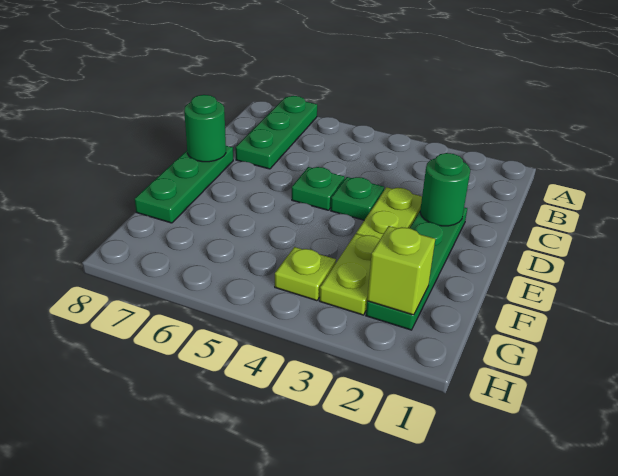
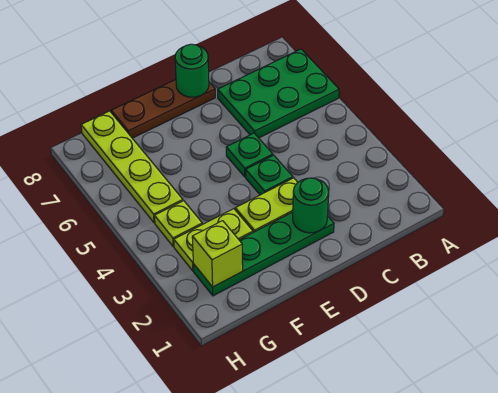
green plate A7:C7 level 1 -> green plate A6:C7 level 1
green plate D8:F8 level 1 -> brown plate D8:F8 level 1
none -> lime plate G5:G8 level 1

